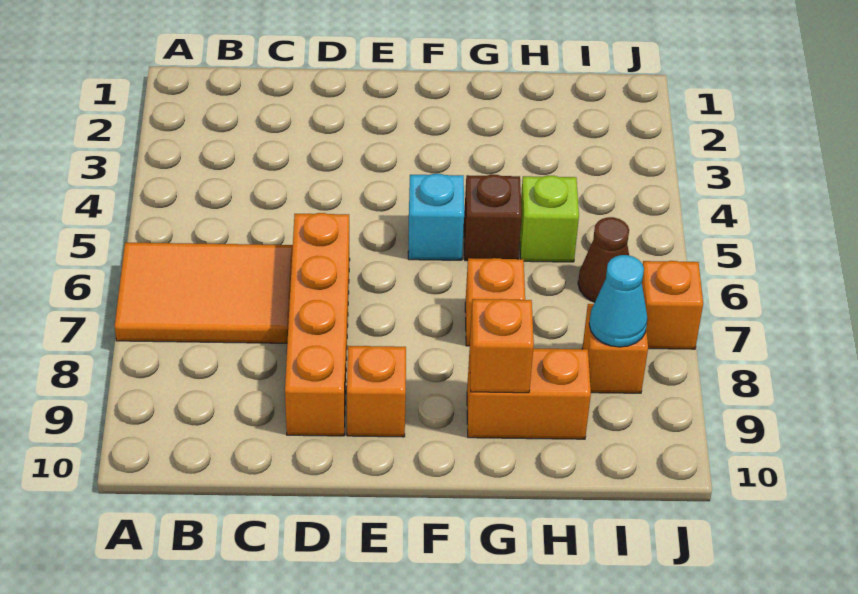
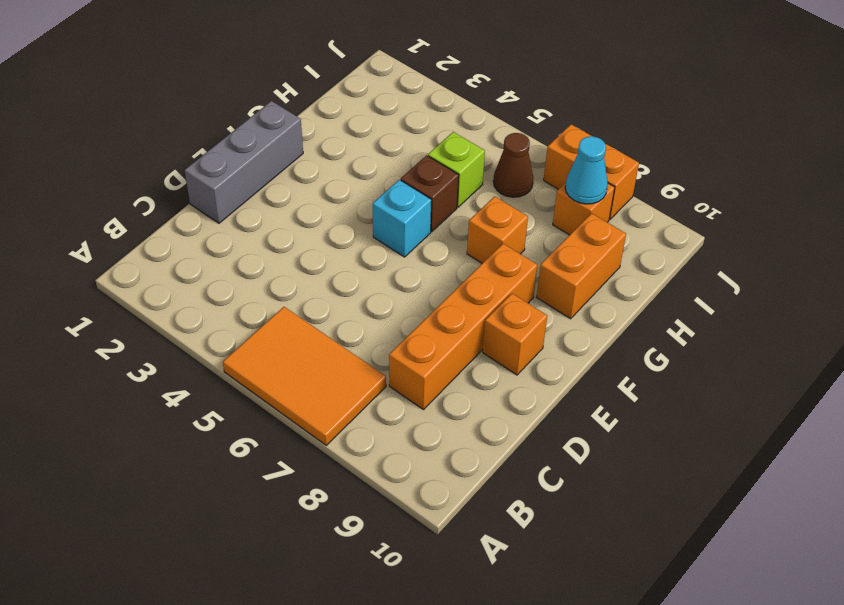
orange tile A6:C7 level 1 -> orange tile A5:B7 level 1
none -> grey brick D1:F1 level 1
orange brick D6:D9 level 1 -> orange brick C8:F8 level 1
orange brick G9 level 2 -> orange brick J8 level 1

